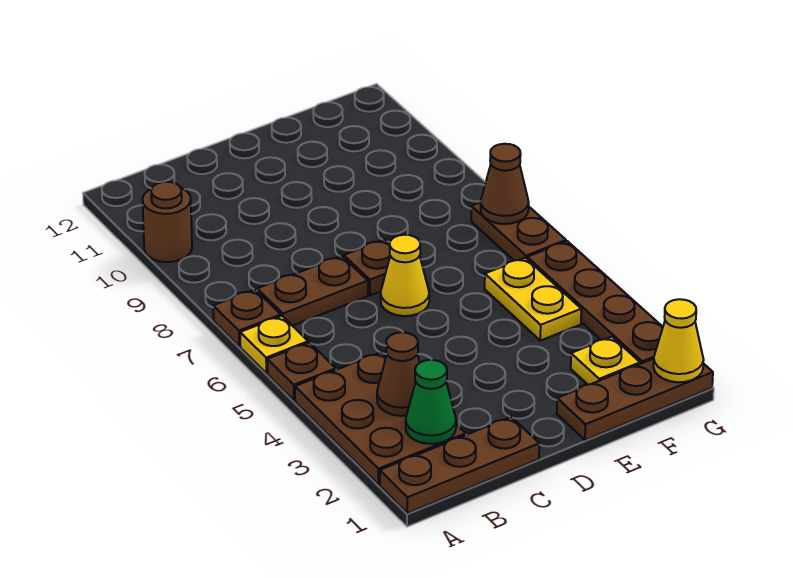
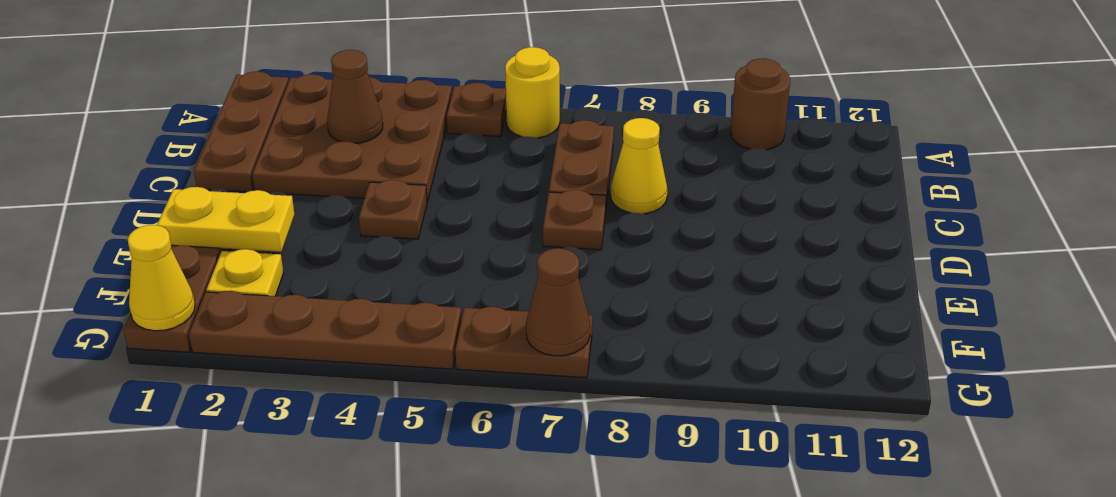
brown plate A2:B4 level 1 -> brown plate A2:C4 level 1
yellow plate A6 level 1 -> yellow round brick A6 level 1
brown plate A7 level 1 -> brown plate D4 level 1
green cone B2 level 2 -> none
yellow cone D6 level 1 -> yellow cone C8 level 1
yellow plate F4:F5 level 1 -> yellow plate E1:E2 level 2

